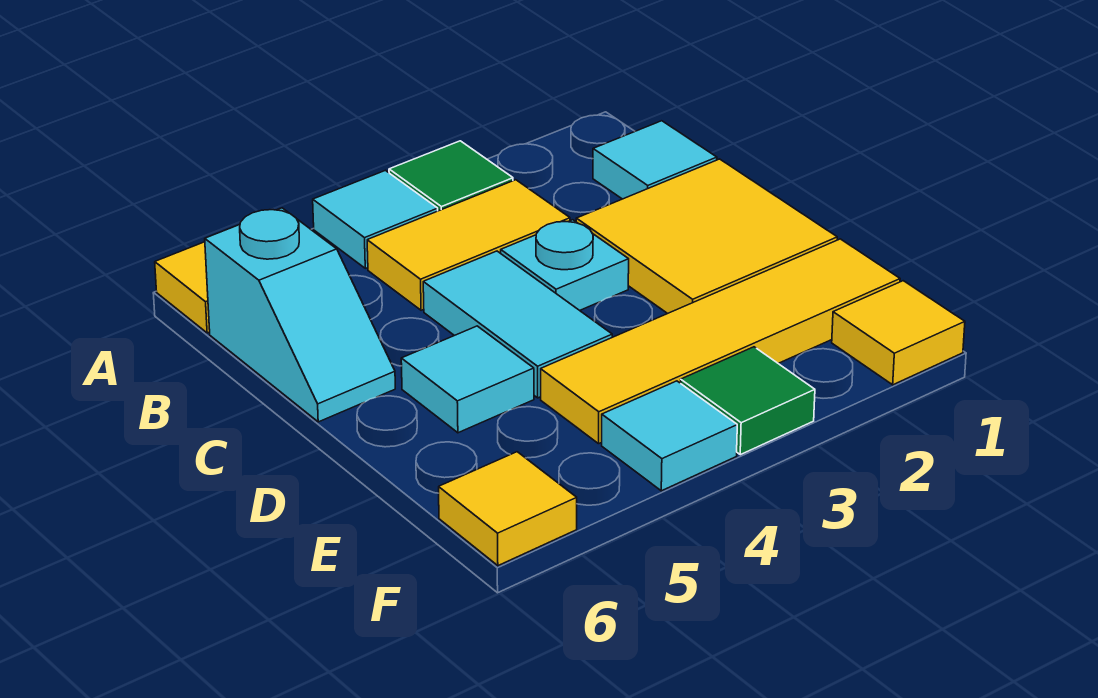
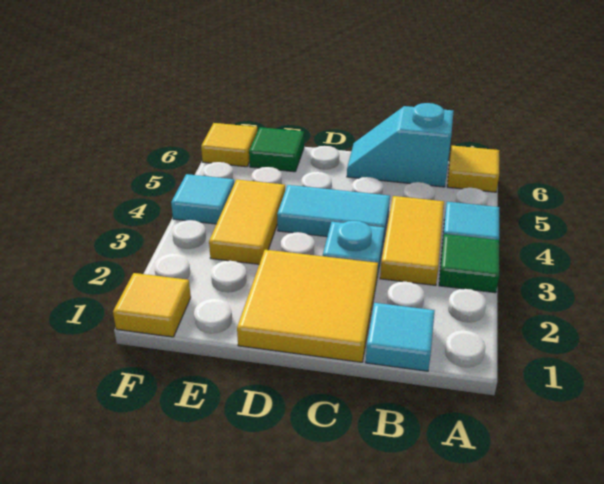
cyan tile D5 level 1 -> none
yellow tile E1:E4 level 1 -> yellow tile E3:E4 level 1
green tile F3 level 1 -> green tile E6 level 1

